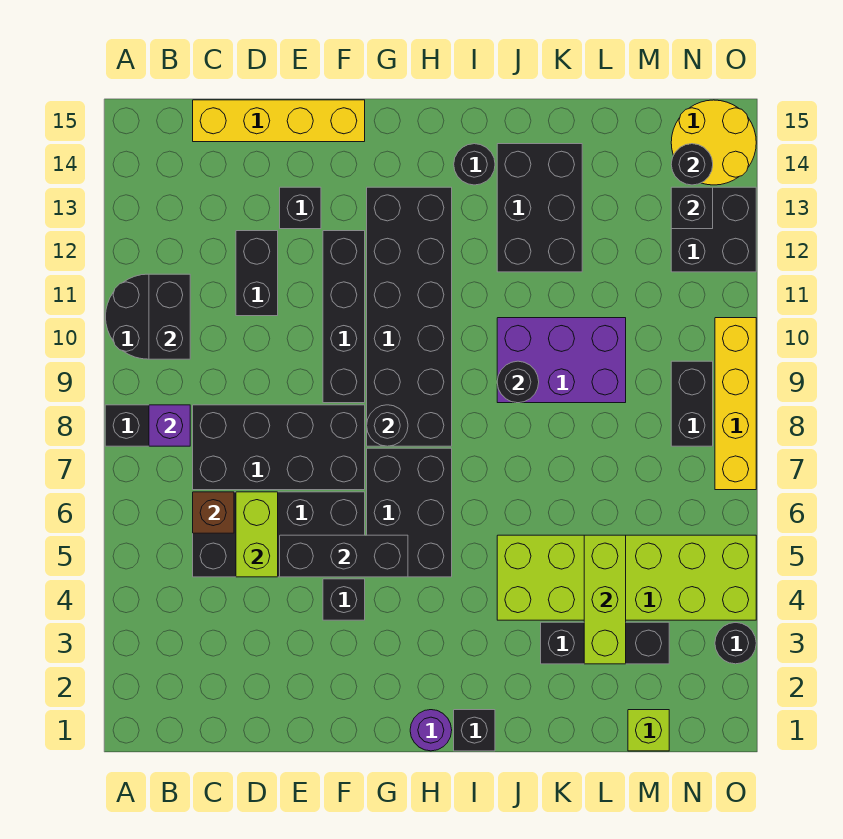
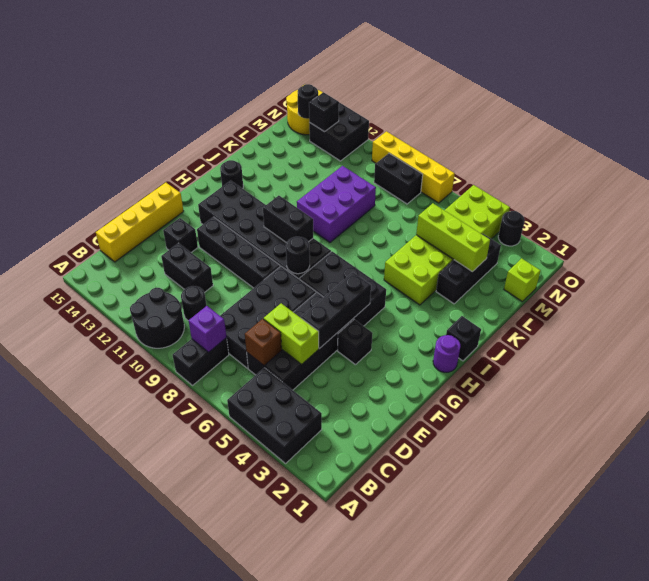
black brick B10:B11 level 2 -> black brick H9:H10 level 2
black round brick J9 level 2 -> black round brick C10 level 1
black brick J12:K14 level 1 -> black brick A3:B5 level 1

